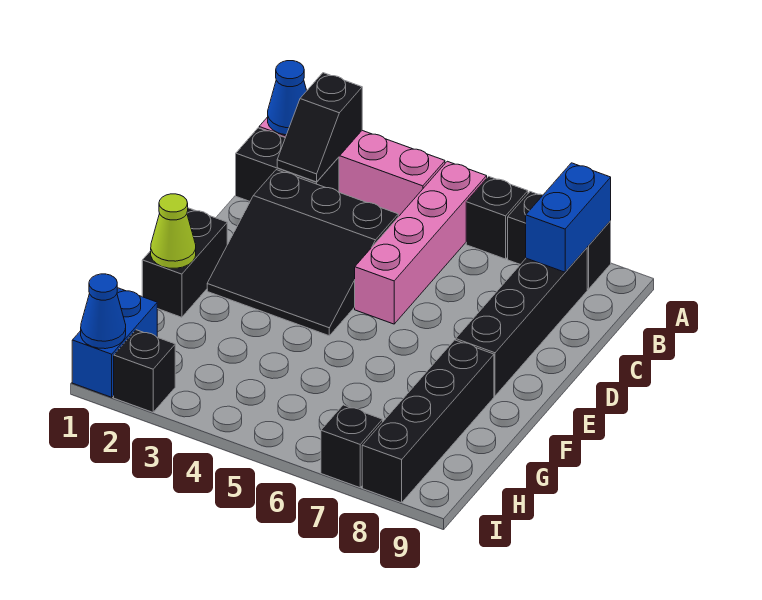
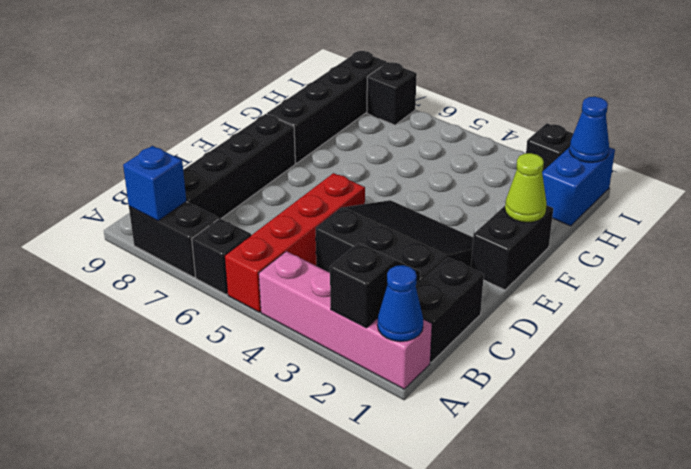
pink brick A5:D5 level 1 -> red brick A5:D5 level 1
blue brick A8:B8 level 2 -> blue brick A8 level 2
black brick B1:B2 level 1 -> black brick B1:C1 level 1

